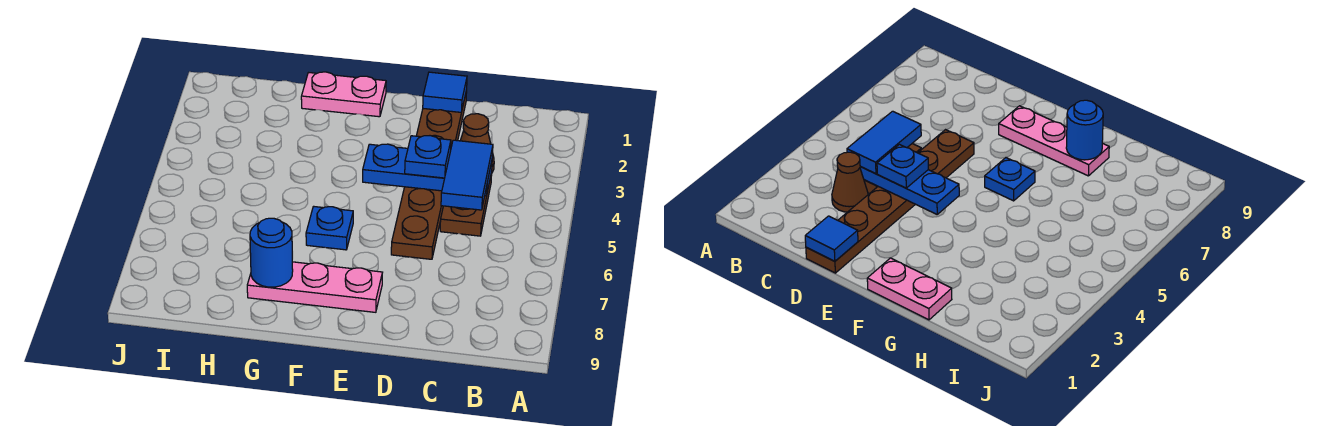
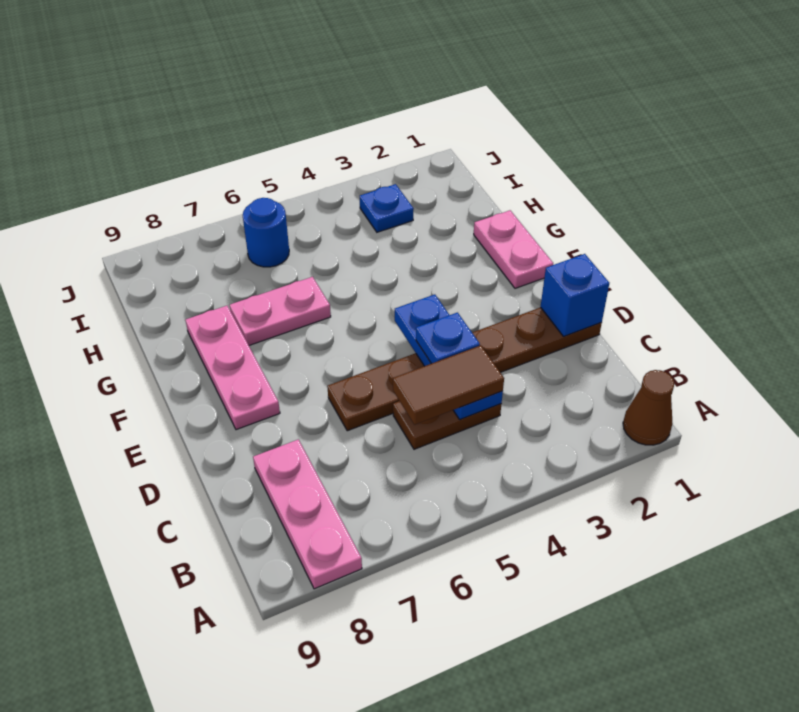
none -> pink plate A8:C8 level 1
brown cone C3 level 1 -> brown cone A1 level 1
blue tile C4:C5 level 3 -> brown tile C4:C5 level 3
blue tile D1 level 2 -> blue brick D1 level 2
blue plate F6 level 1 -> blue plate I3 level 1
none -> pink plate G6:G7 level 1
blue round brick G8 level 2 -> blue round brick I6 level 1

